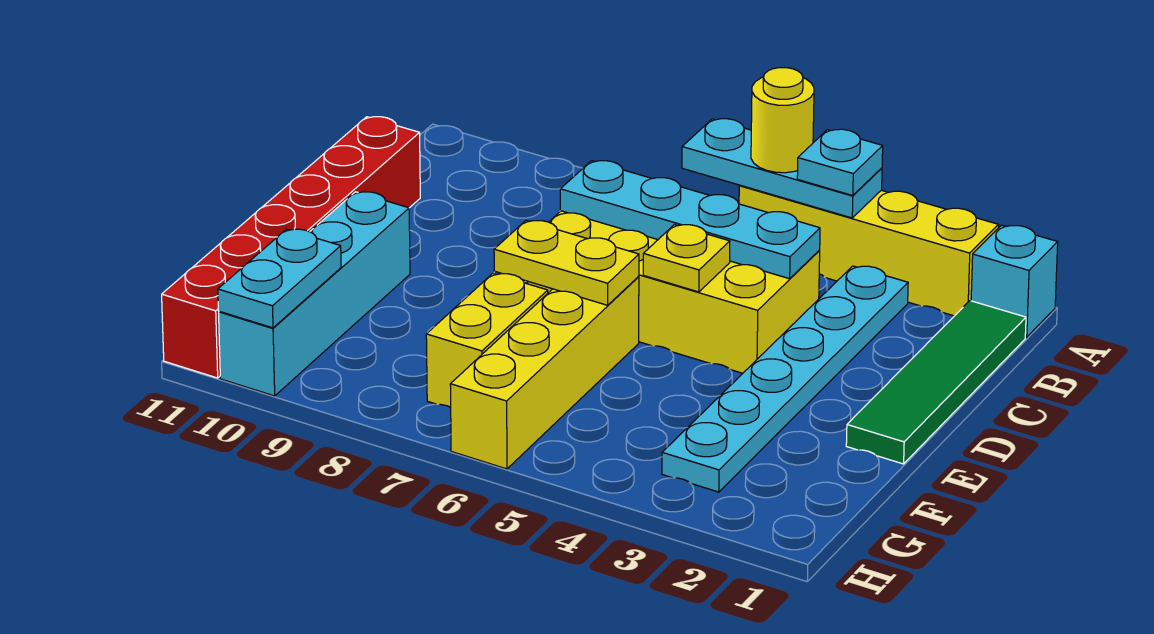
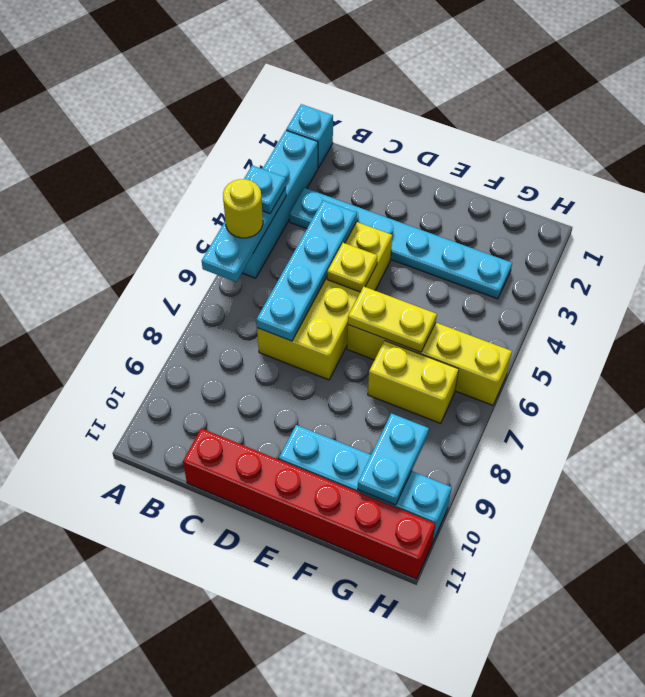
yellow brick A2:A5 level 1 -> cyan brick A2:A5 level 1
green tile B1:E1 level 1 -> none
yellow plate E6:E7 level 2 -> yellow plate E6:F6 level 2
cyan plate G10:H10 level 2 -> cyan plate G9:G10 level 2

